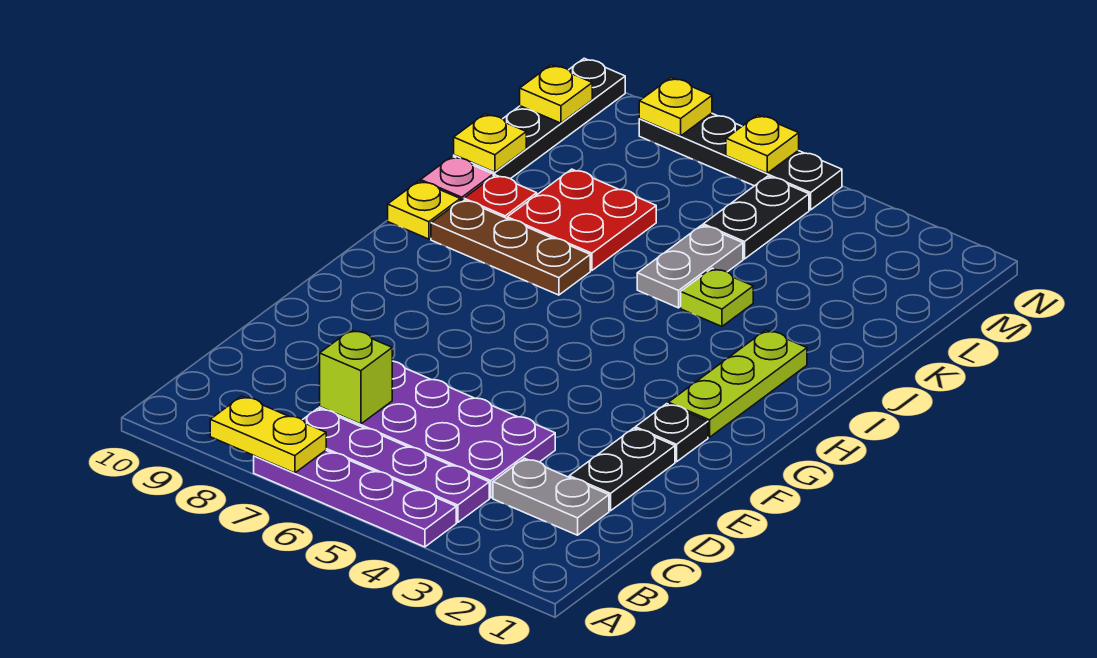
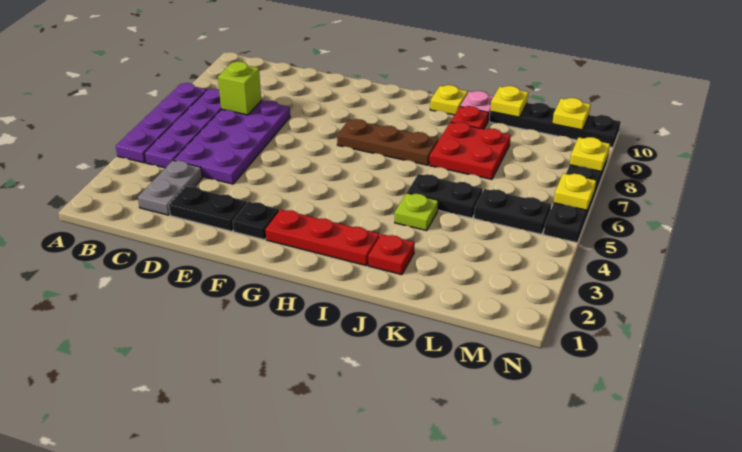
yellow plate A7:A8 level 2 -> none
lime plate G2:I2 level 1 -> red plate G2:I2 level 1
brown plate I7:I9 level 1 -> brown plate G7:I7 level 1
none -> red plate J2 level 1
grey plate J5:K5 level 1 -> black plate J5:K5 level 1

